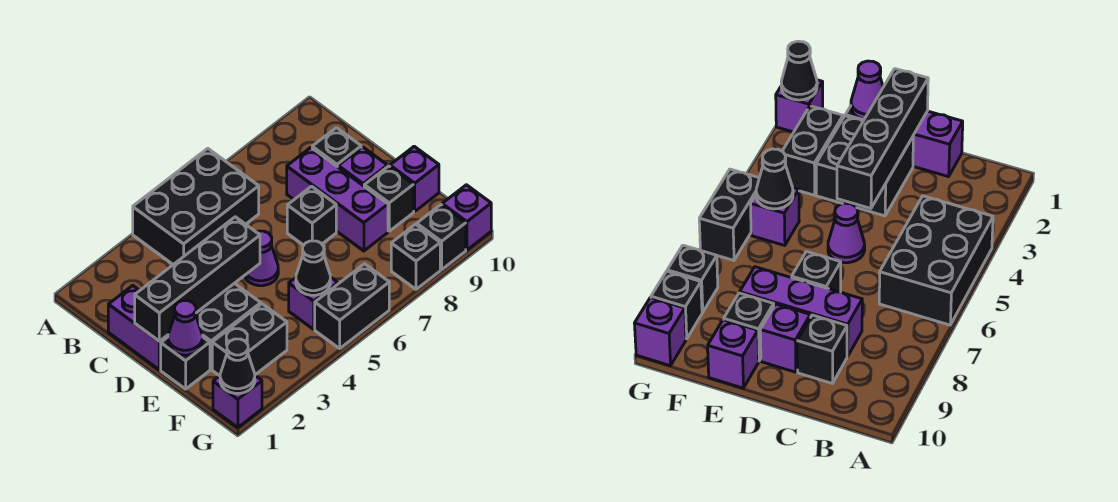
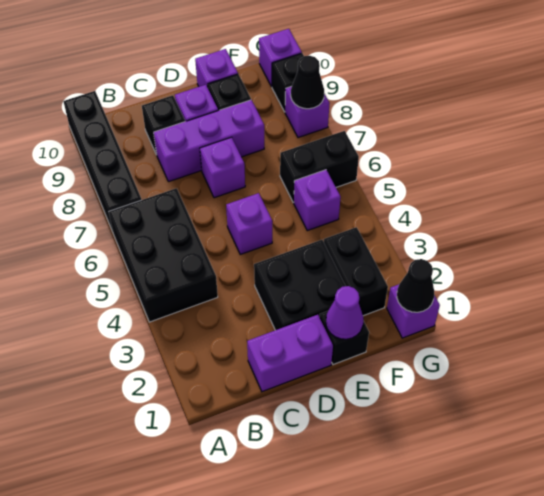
black brick D1:D4 level 2 -> black brick A7:A10 level 1
purple cone D5 level 1 -> purple brick D5 level 1
black brick D7 level 1 -> purple brick D7 level 1
black cone F5 level 2 -> black cone G8 level 2
black brick G5:G6 level 1 -> black brick F6:G6 level 1
black brick G8 level 1 -> purple brick G8 level 1

